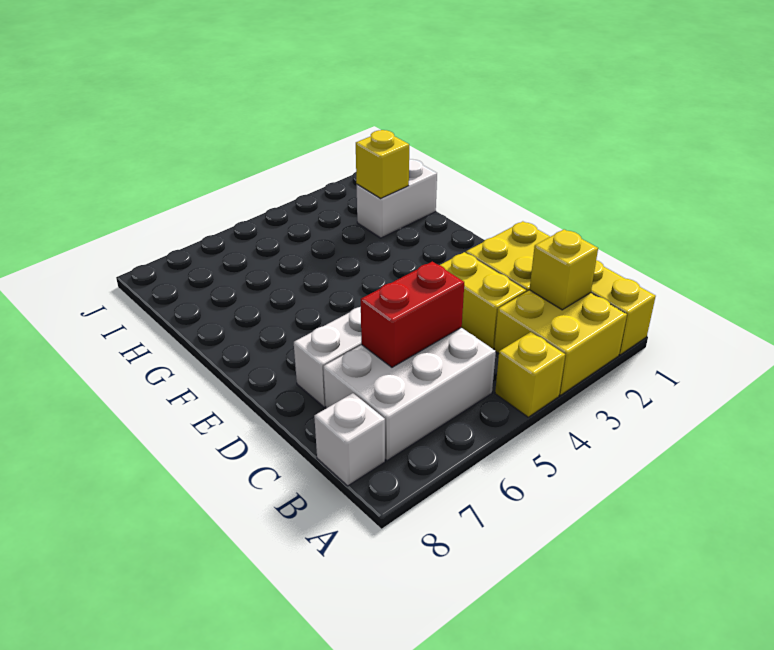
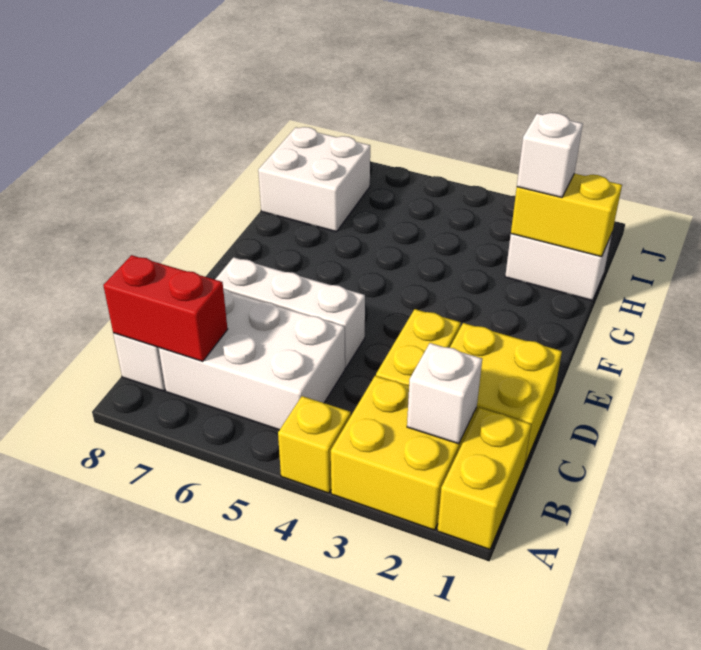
yellow brick B2 level 2 -> white brick B2 level 2
red brick C5:C6 level 2 -> red brick B7:B8 level 2
yellow brick H2 level 2 -> yellow brick H1:H2 level 2
none -> white brick H2 level 3
none -> white brick H7:I8 level 1

